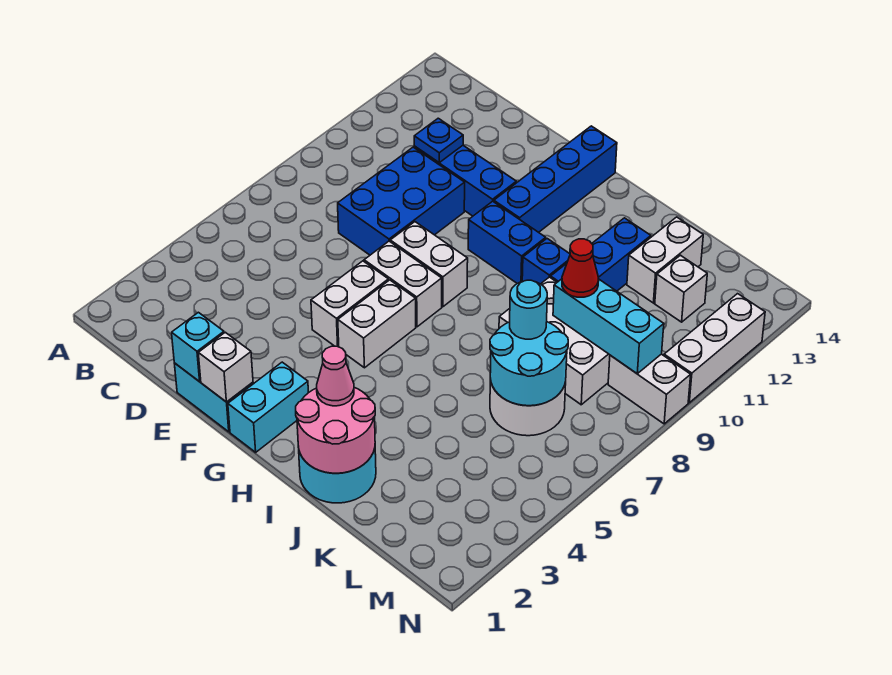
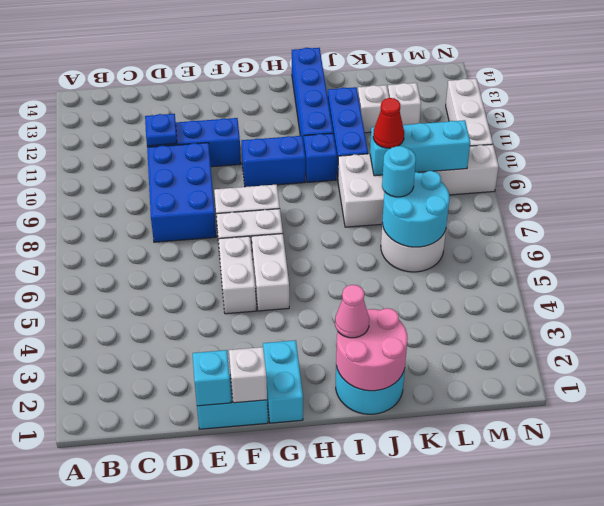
blue brick G11:G14 level 1 -> blue brick I11:I14 level 1
white brick K12:K13 level 1 -> white brick K12 level 1

